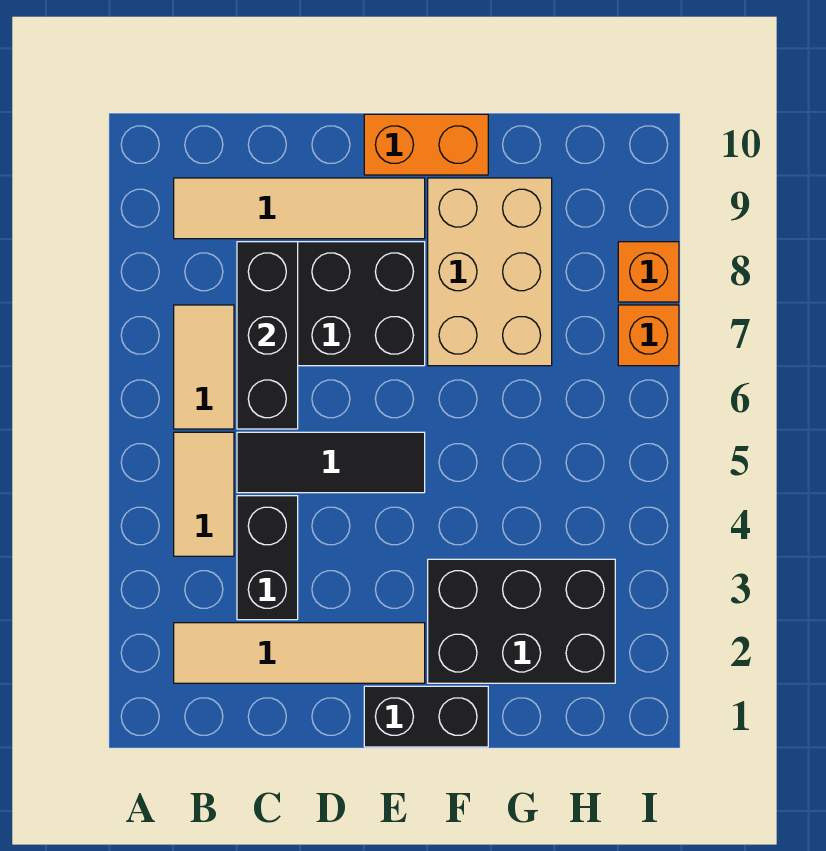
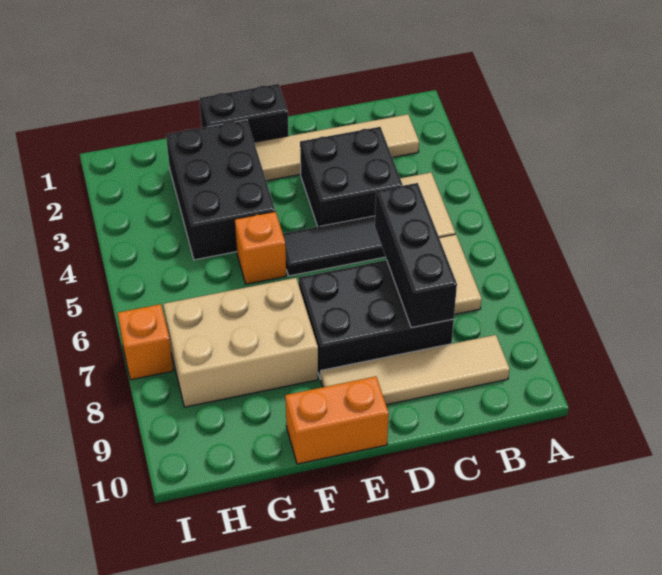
black brick C3:C4 level 1 -> black brick C3:D4 level 1
black brick F2:H3 level 1 -> black brick F2:G4 level 1
tan brick F7:G9 level 1 -> tan brick F7:H8 level 1
orange brick I8 level 1 -> orange brick F5 level 1

